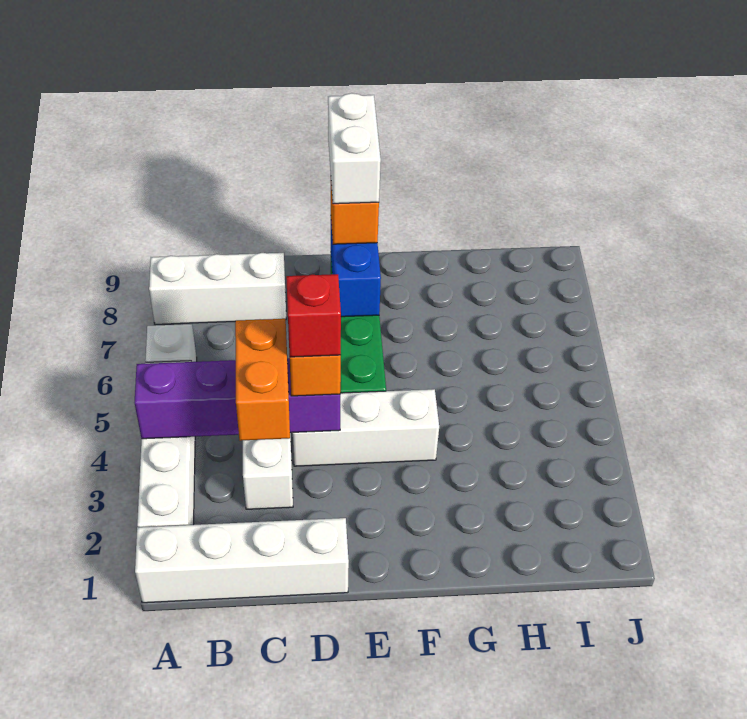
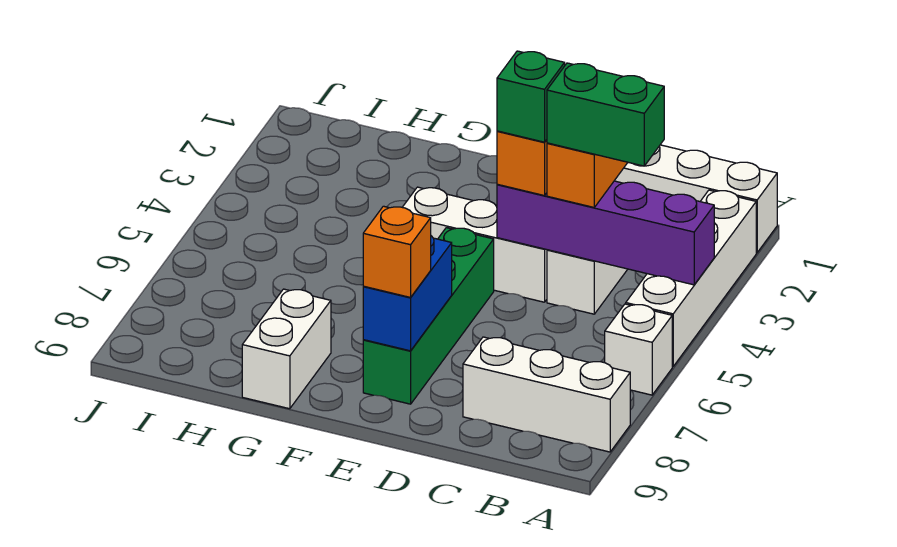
none -> green brick B4:C4 level 4
red brick D4 level 4 -> green brick D4 level 4
white brick E8:E9 level 4 -> white brick G8:G9 level 1

